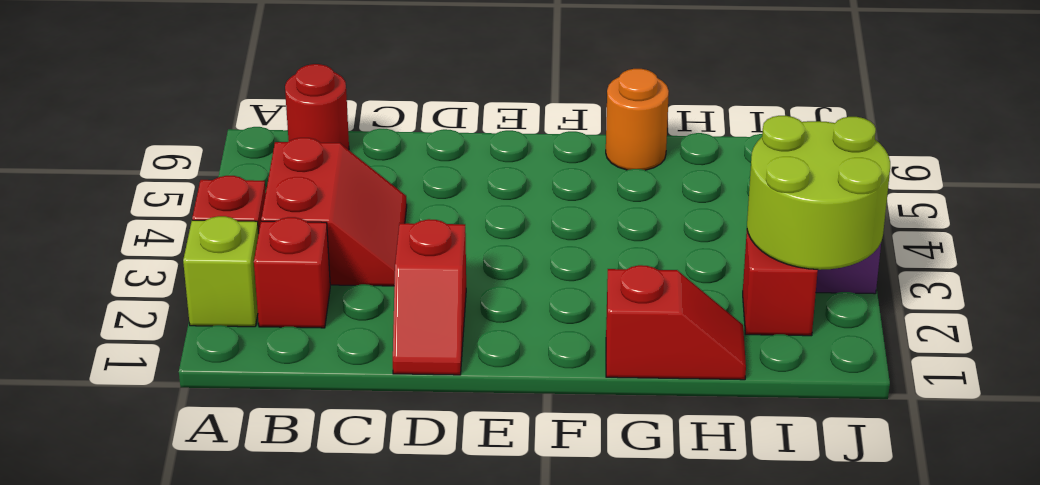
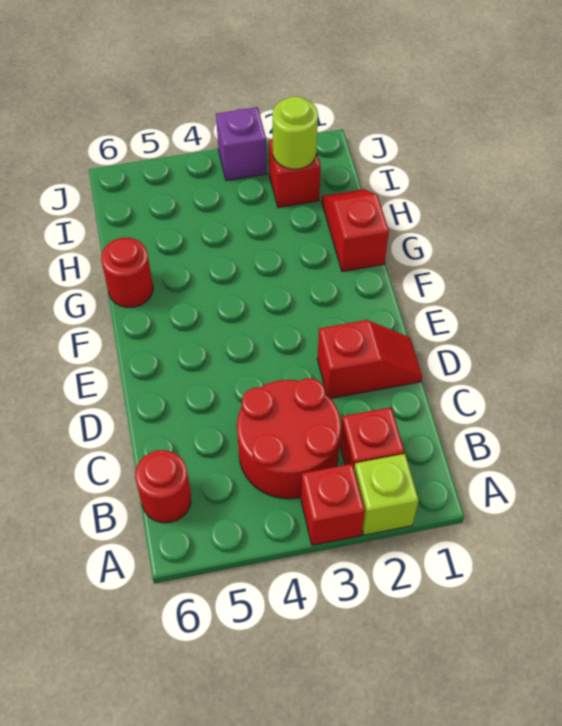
red slope B3:C4 level 1 top B -> red round brick B3:C4 level 1
orange round brick G6 level 1 -> red round brick G6 level 1
lime round brick I2:J3 level 2 -> lime round brick I2 level 2

